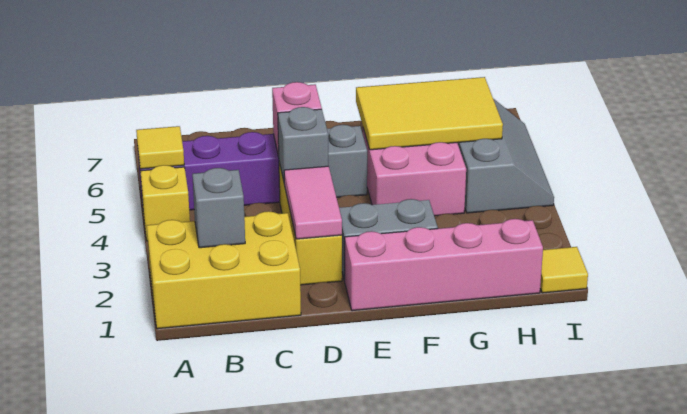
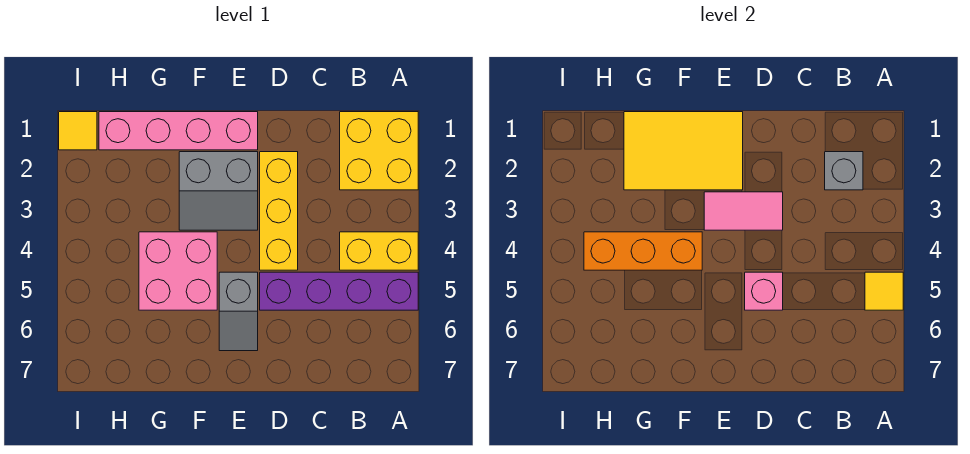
yellow brick A1:C2 level 1 -> yellow brick A1:B2 level 1
yellow brick A4 level 1 -> yellow brick A4:B4 level 1
pink tile D2:D3 level 2 -> pink tile D3:E3 level 2
grey brick D4 level 2 -> none
none -> orange brick F4:H4 level 2
yellow tile F5:H6 level 2 -> yellow tile E1:G2 level 2
grey slope H4:I6 level 1 top H -> none

